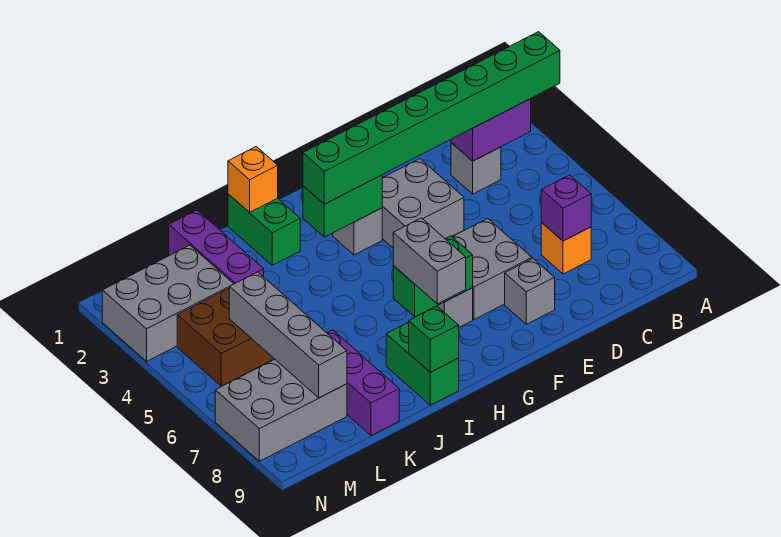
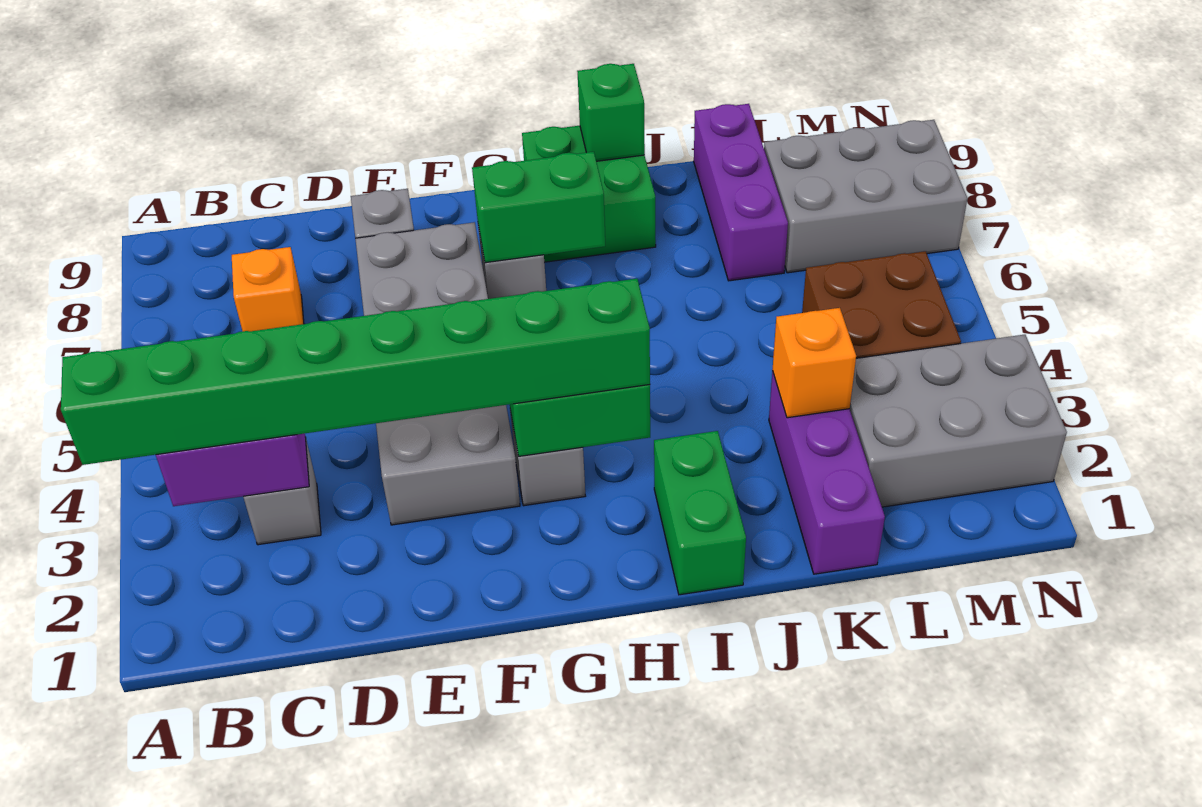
purple brick C7 level 2 -> none
grey brick H7:H8 level 3 -> none
orange brick I1 level 2 -> orange brick K3 level 2
green brick I8:I9 level 1 -> green brick H8:I9 level 1
grey brick L5:L8 level 2 -> none

